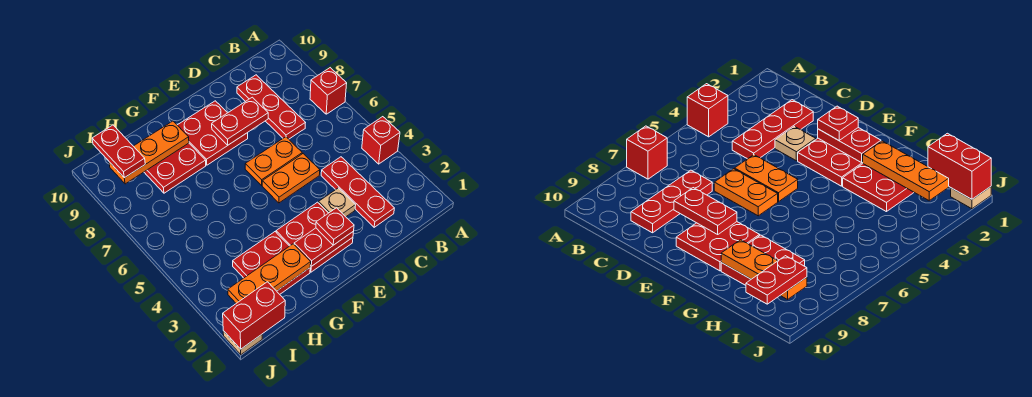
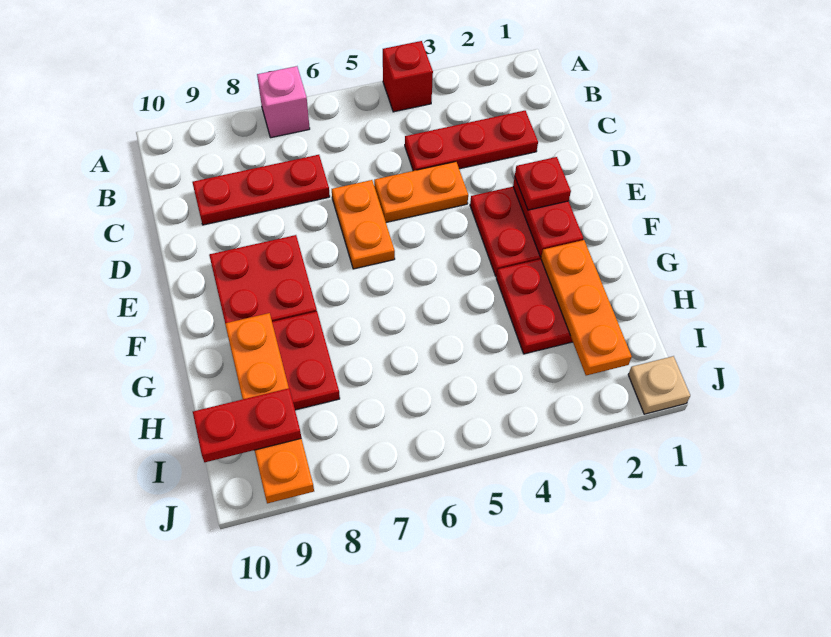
red brick A7 level 1 -> pink brick A7 level 1
tan plate D3 level 1 -> none
orange plate D5:E5 level 1 -> orange plate D4:D5 level 1
red plate D8:E8 level 2 -> none
orange plate G9:I9 level 2 -> orange plate G9:J9 level 2
red brick I1:J1 level 2 -> none

